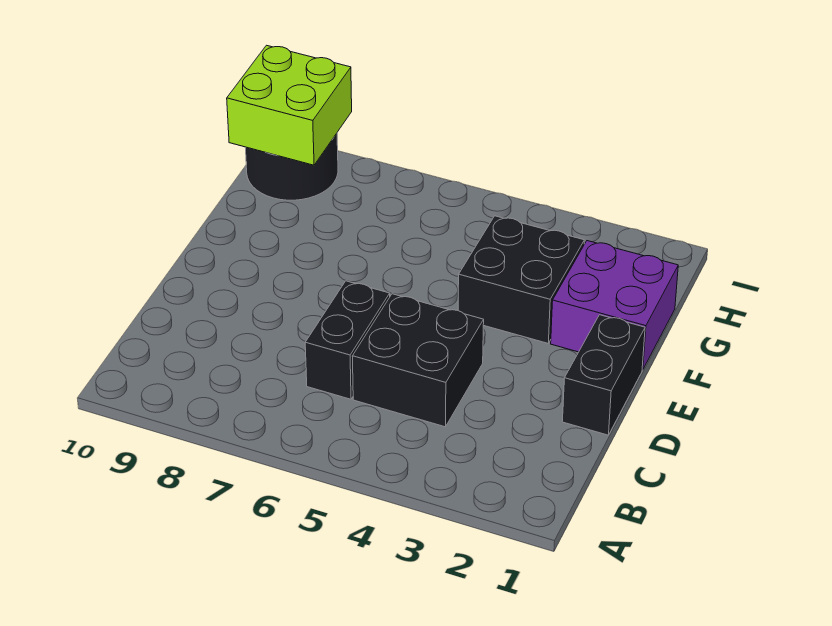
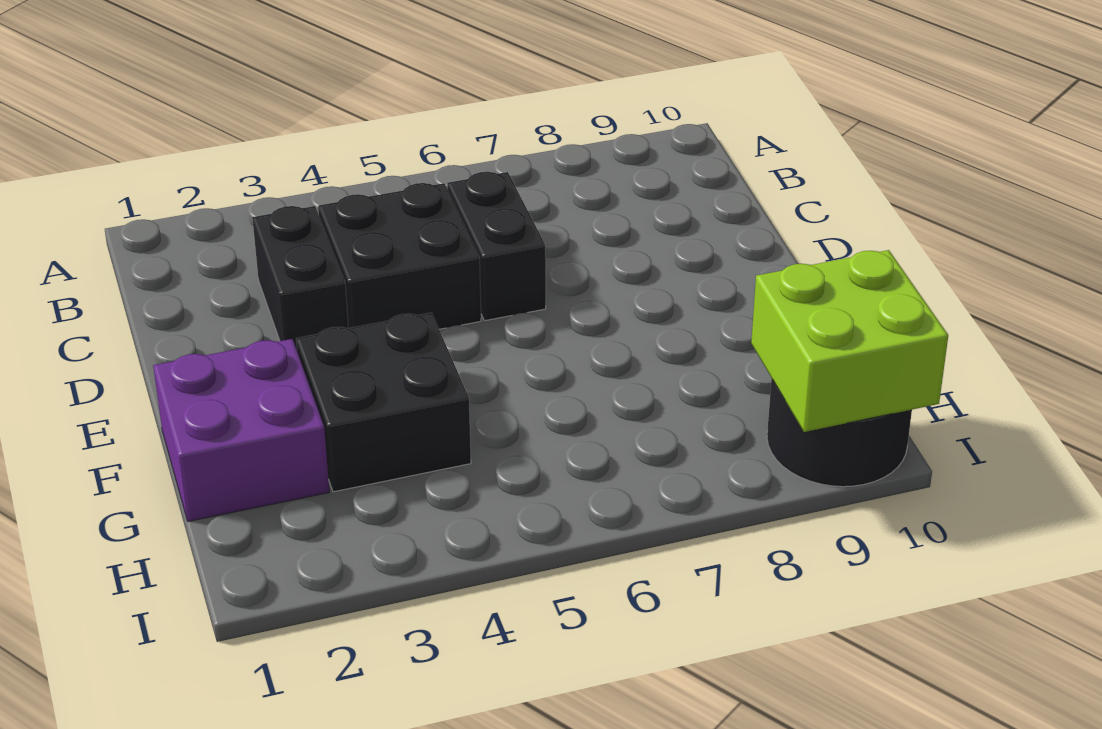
black brick D1:E1 level 1 -> black brick C3:D3 level 1

